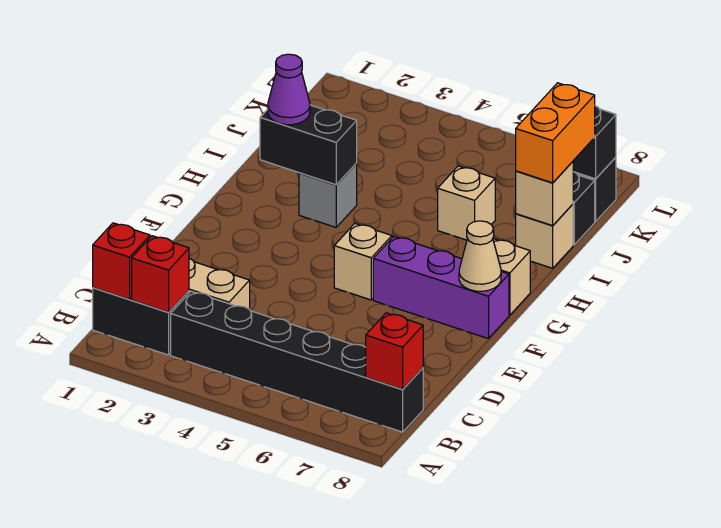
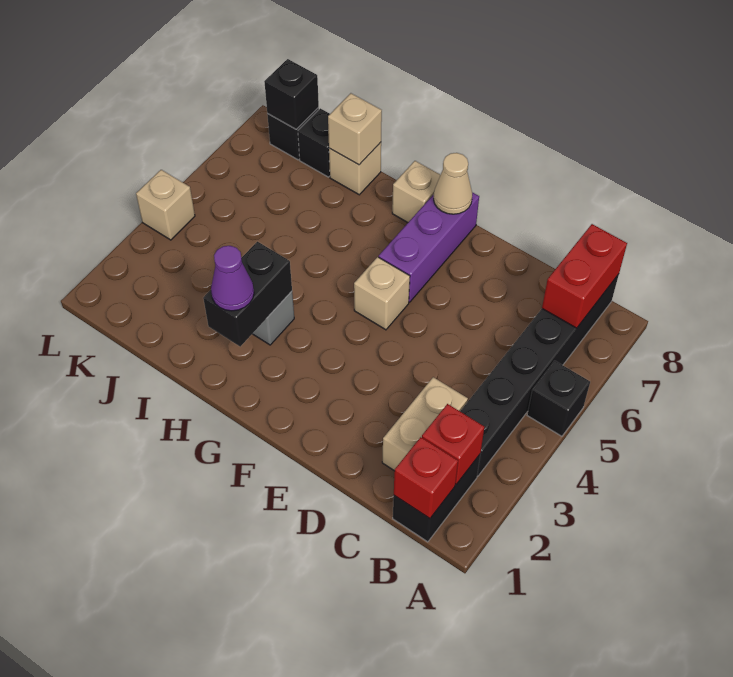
none -> black brick A5 level 1
red brick B8 level 2 -> red brick B7:B8 level 2
tan brick I6 level 1 -> tan brick L4 level 1
orange brick I8:J8 level 3 -> none

